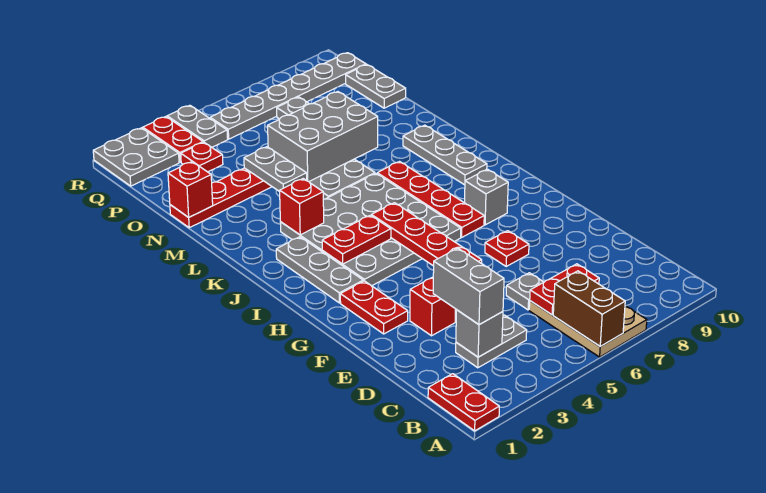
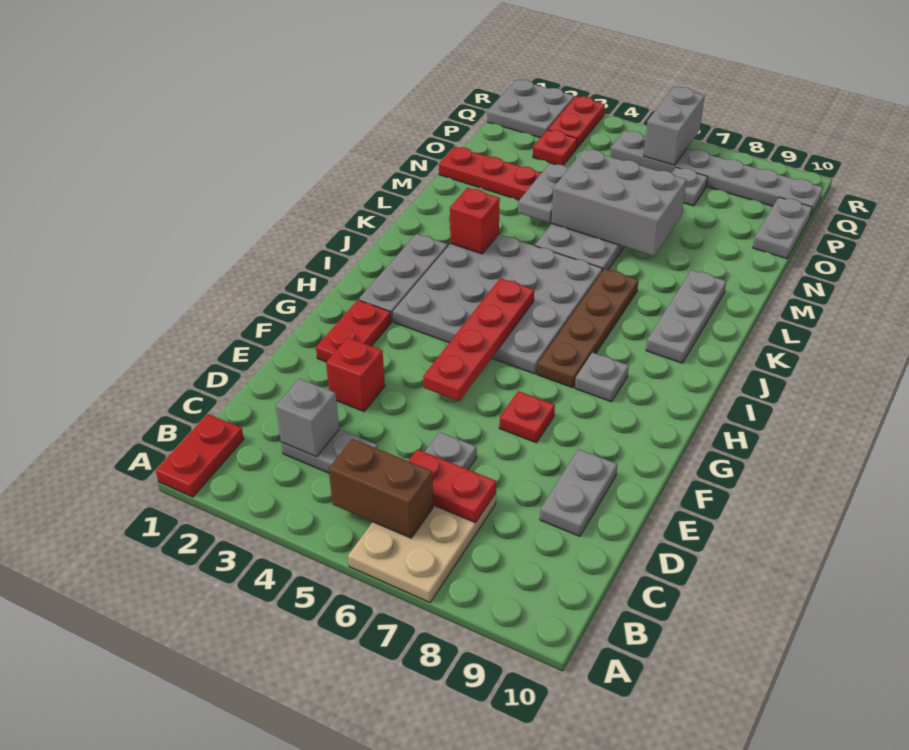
brown brick A6:B6 level 2 -> brown brick B5:B6 level 2
grey brick C3:D3 level 3 -> grey brick Q6:R6 level 2
red plate H7:K7 level 1 -> brown plate H7:K7 level 1
grey brick H8 level 1 -> grey plate H8 level 1
red plate I3:I4 level 2 -> none
red brick N1 level 2 -> none
grey plate Q4:R4 level 1 -> grey plate D9:E9 level 1

